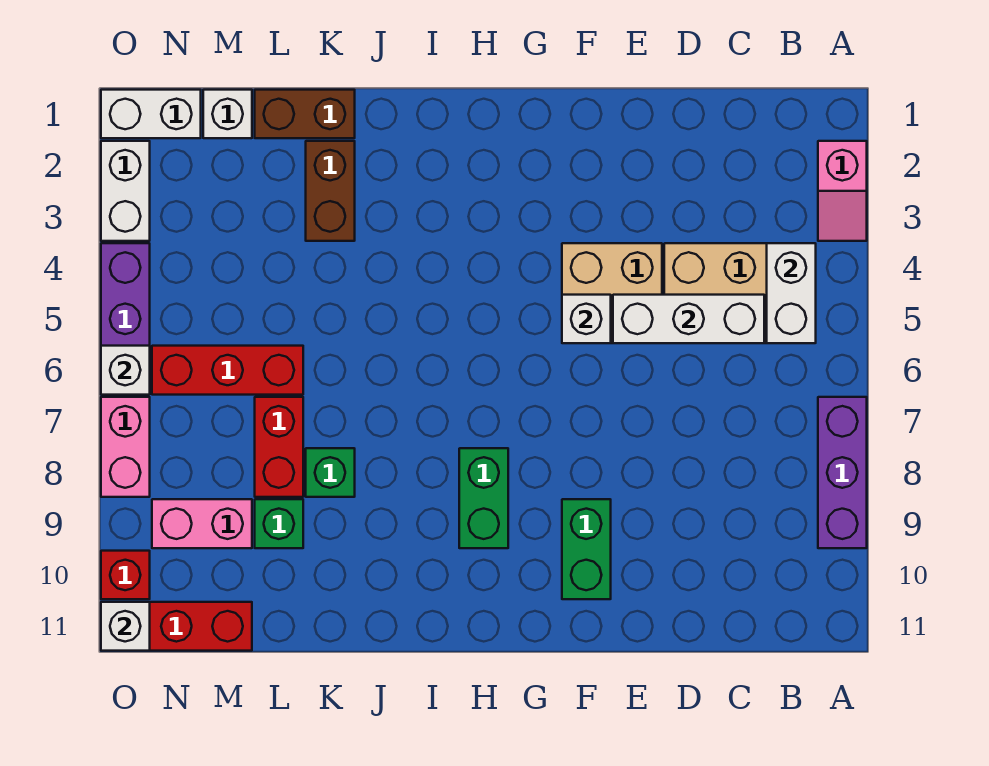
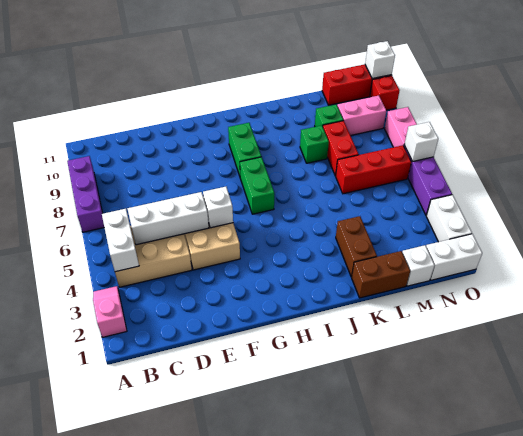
green brick F9:F10 level 1 -> green brick H6:H7 level 1

